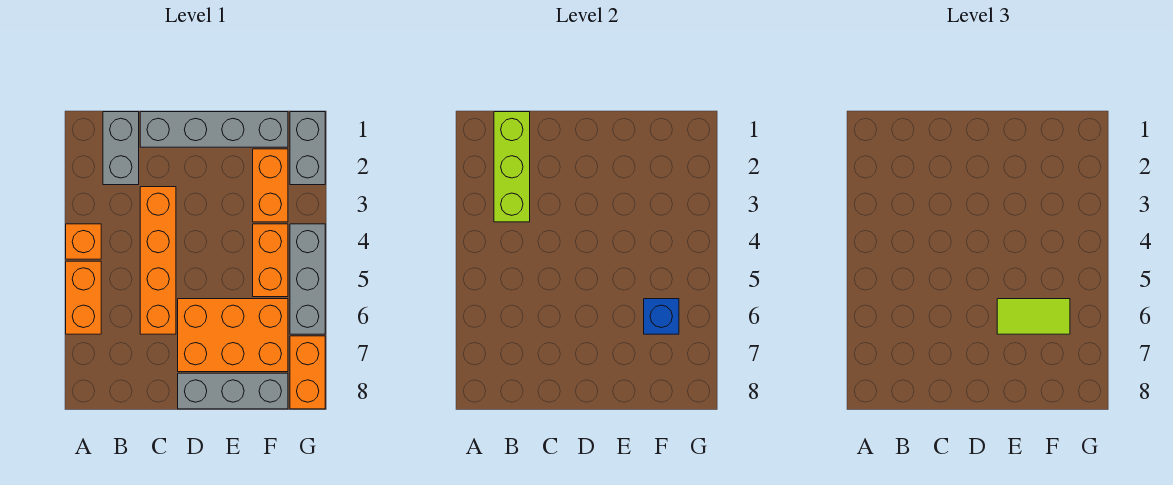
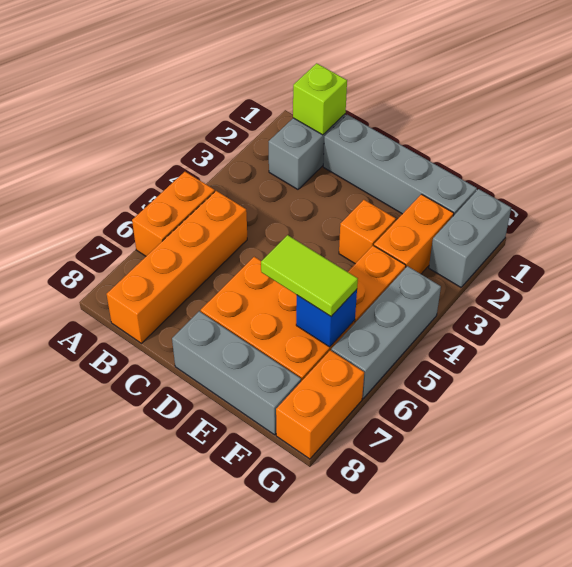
orange brick A4 level 1 -> orange brick E3 level 1
lime brick B1:B3 level 2 -> lime brick B1 level 2
orange brick C3:C6 level 1 -> orange brick B5:B8 level 1

